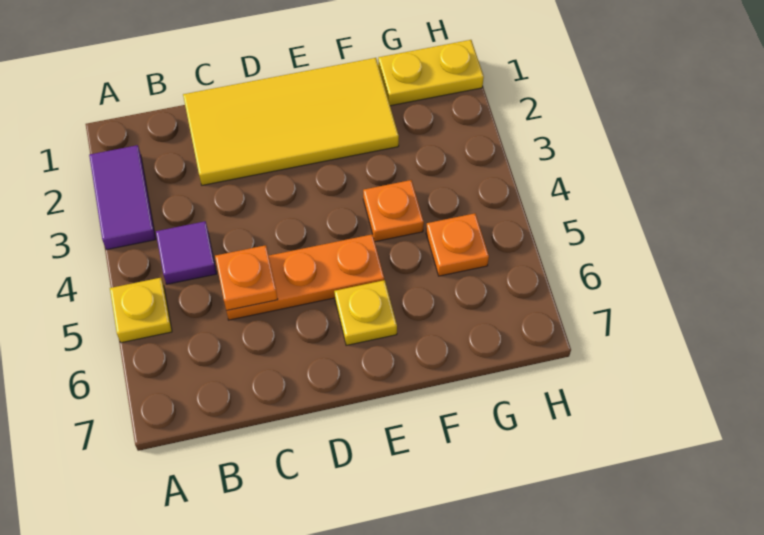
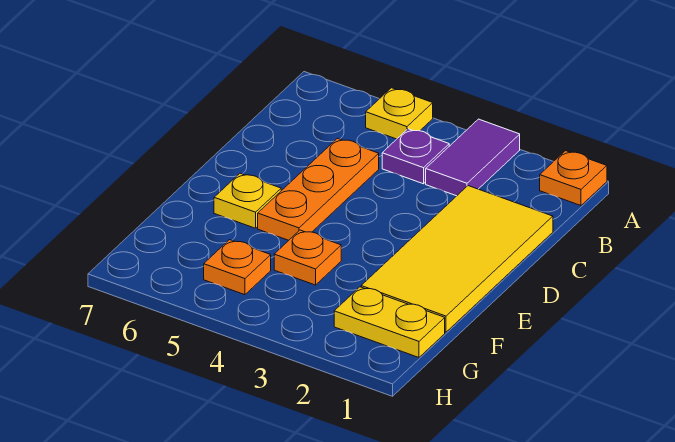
purple tile A2:A3 level 1 -> purple tile A3:B3 level 1
purple tile B4 level 1 -> purple plate B4 level 1
orange plate C5 level 2 -> orange plate A1 level 1
yellow plate G1:H1 level 1 -> yellow plate G1:G2 level 1

